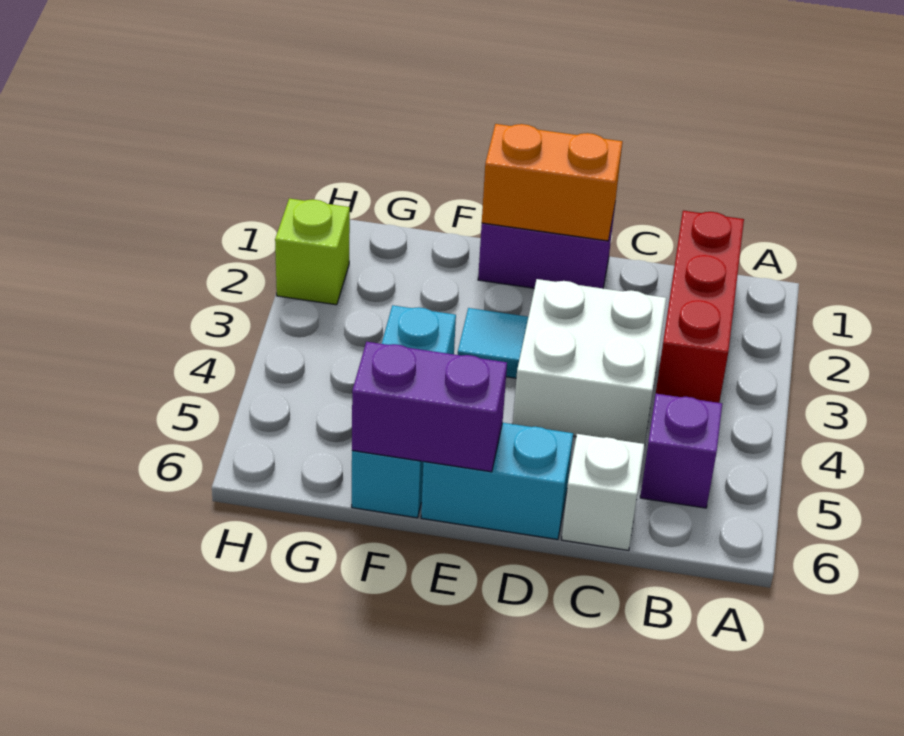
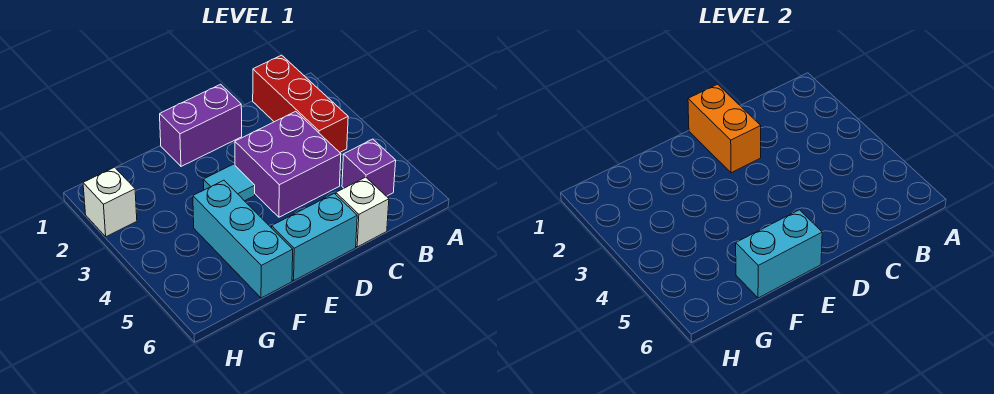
white brick C3:D4 level 1 -> purple brick C3:D4 level 1
orange brick D1:E1 level 2 -> orange brick D1:D2 level 2
purple brick E6:F6 level 2 -> cyan brick E6:F6 level 2
lime brick H2 level 1 -> white brick H2 level 1

